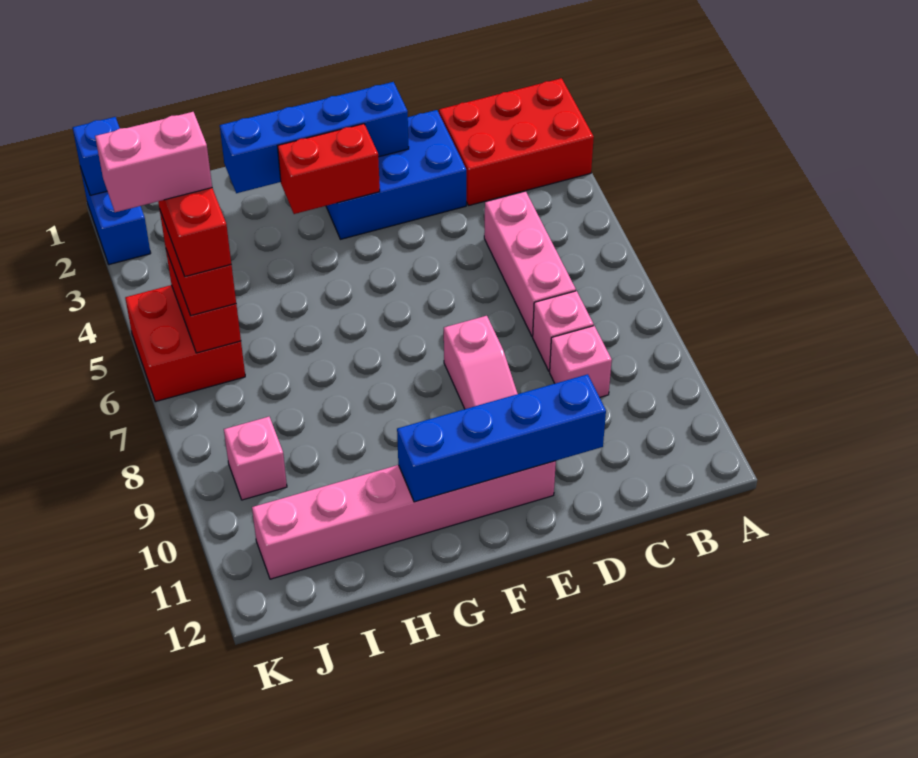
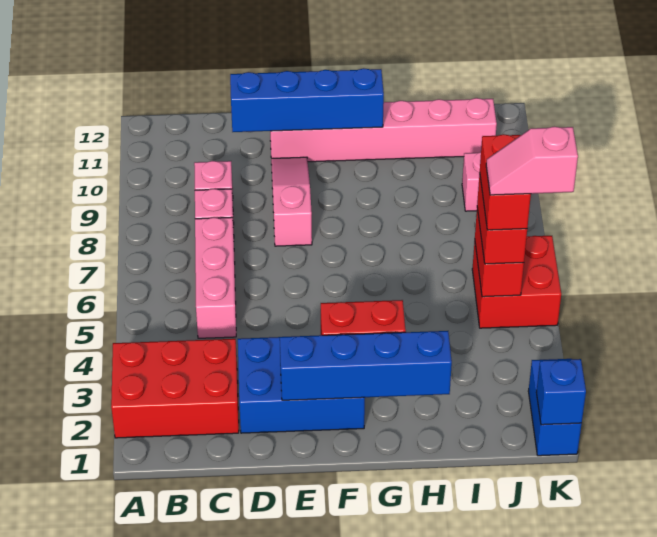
pink brick J5:K5 level 5 -> pink slope J5:K5 level 5 top K

